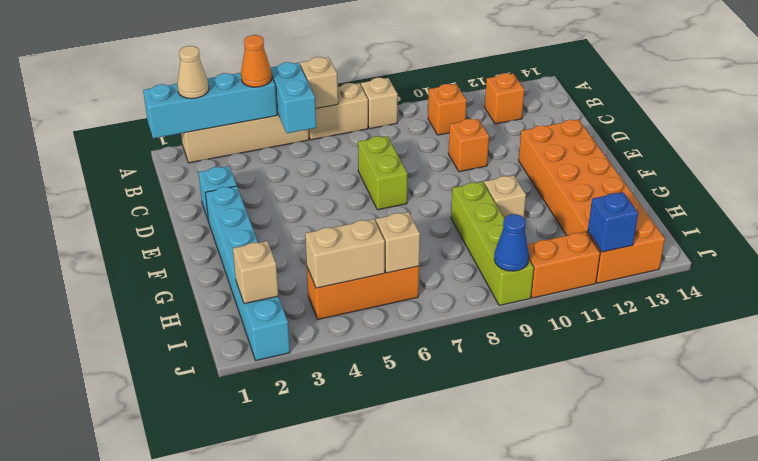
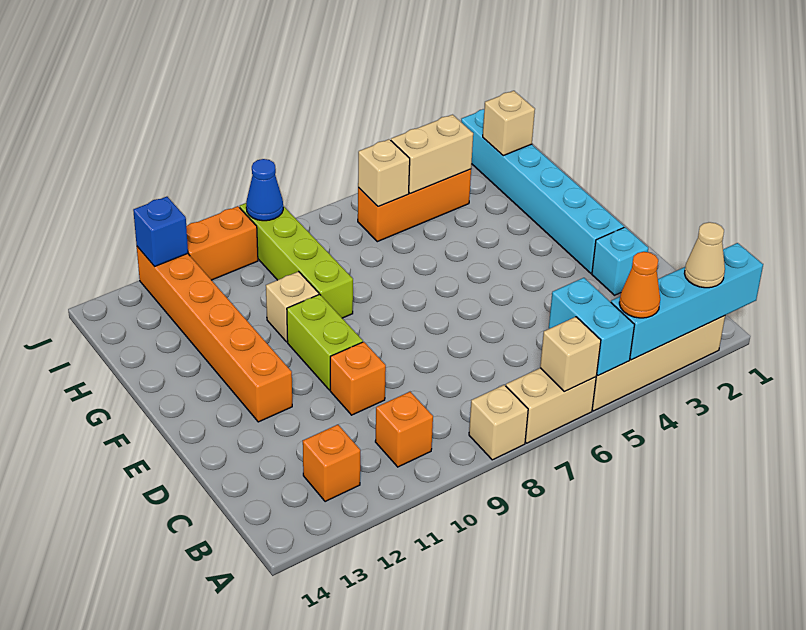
lime brick D7:E7 level 1 -> lime brick E10:F10 level 1
orange brick E12:J13 level 1 -> orange brick E12:J12 level 1

